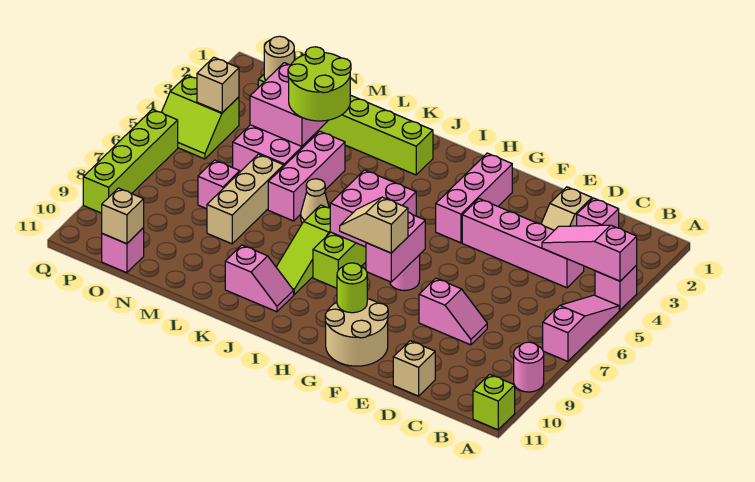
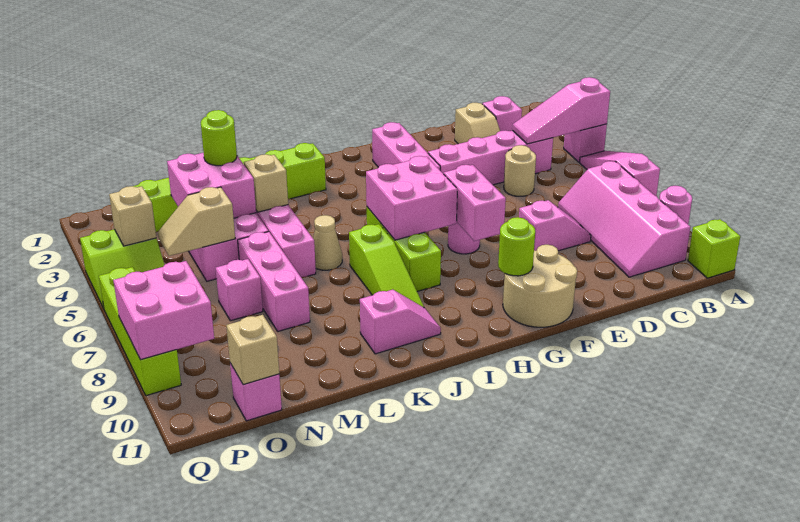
none -> pink slope B7:C10 level 1 top B
tan brick D11 level 1 -> tan brick L4 level 2
tan slope G8:H8 level 3 top G -> tan slope N5:O5 level 2 top N
lime round brick L3:M4 level 3 -> lime round brick M3 level 3
tan brick M6:M8 level 1 -> pink brick M6:M8 level 1
tan round brick O2 level 2 -> tan round brick D5 level 1
none -> pink brick P8:Q9 level 2

